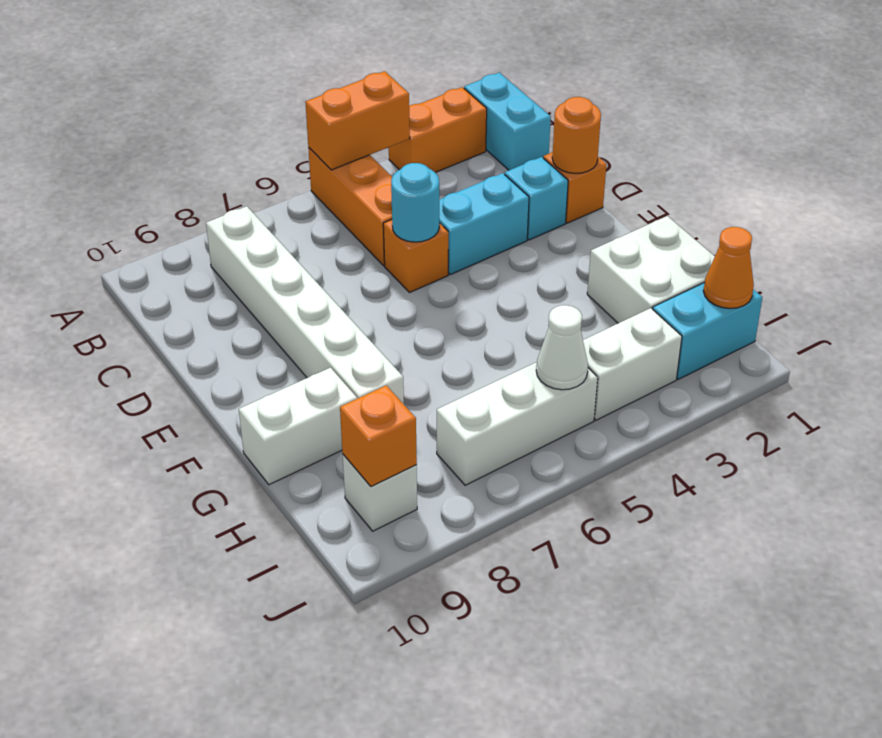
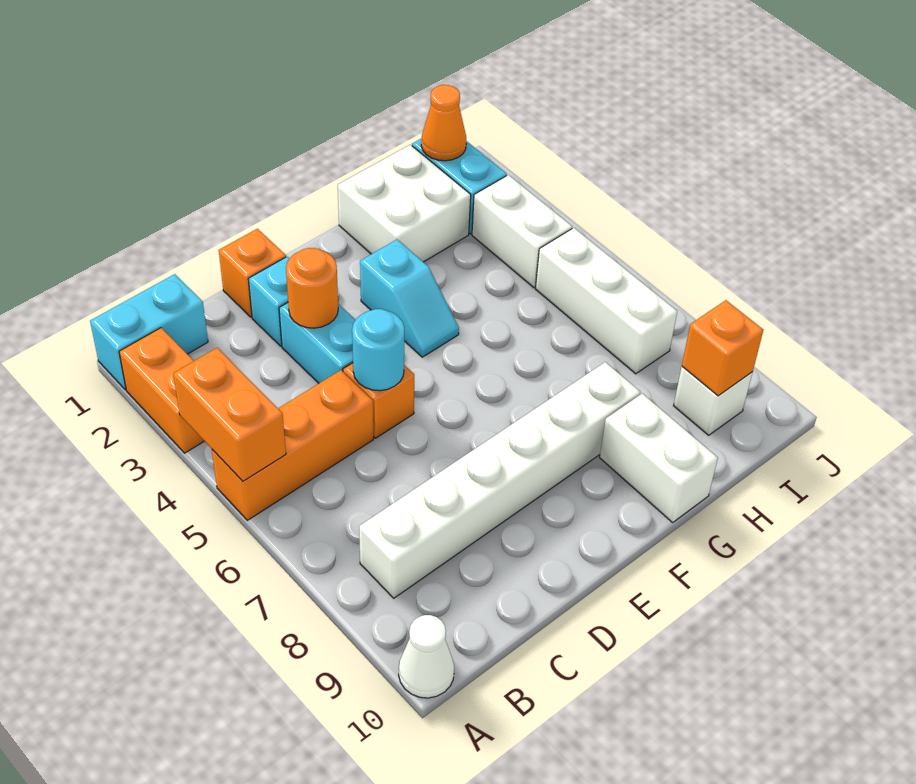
orange round brick D1 level 2 -> orange round brick D3 level 2
none -> cyan slope F3:F4 level 1 top 3
white cone I5 level 2 -> white cone A10 level 1

